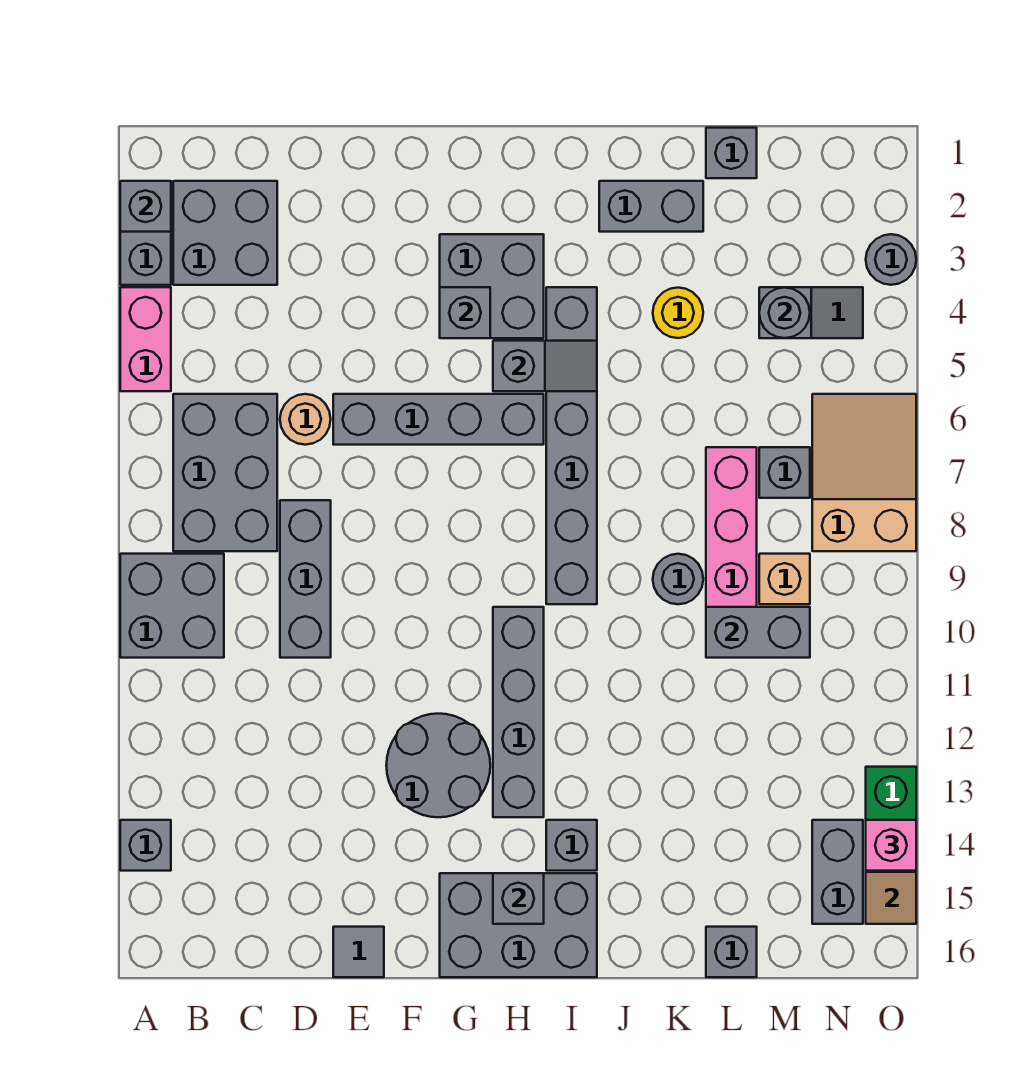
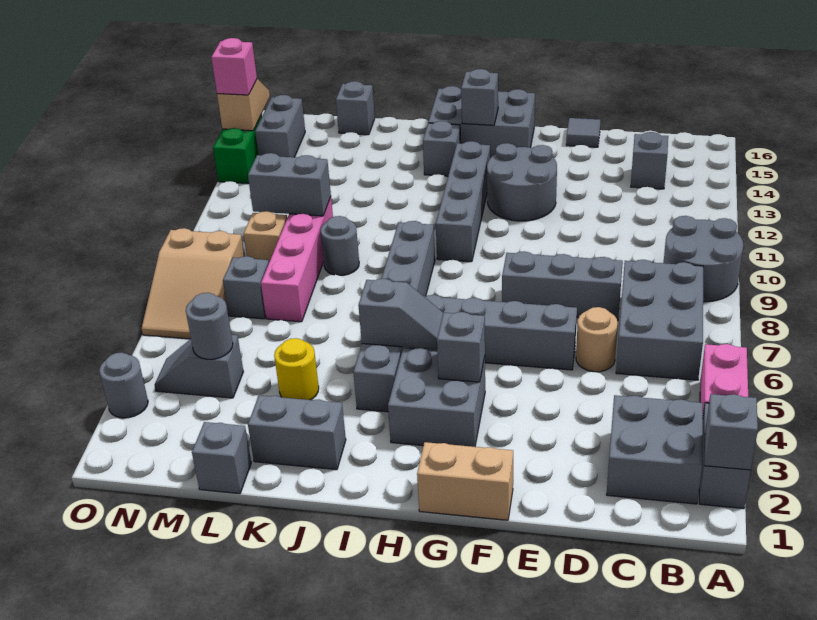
grey brick A9:B10 level 1 -> grey round brick A9:B10 level 1
grey brick A14 level 1 -> grey brick C14 level 1
grey brick D8:D10 level 1 -> grey brick D8:F8 level 1
none -> tan brick F1:G1 level 1
grey slope H5:I5 level 2 top H -> grey slope H5:I5 level 2 top I

